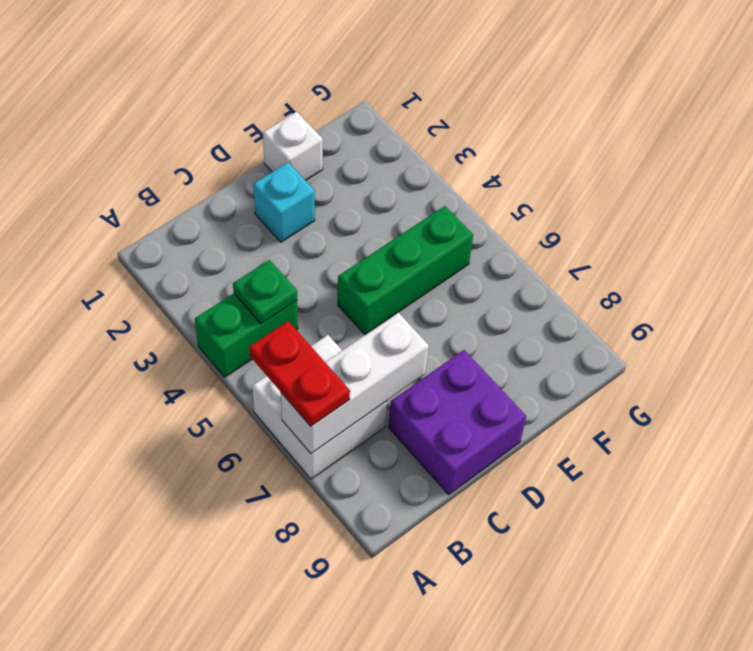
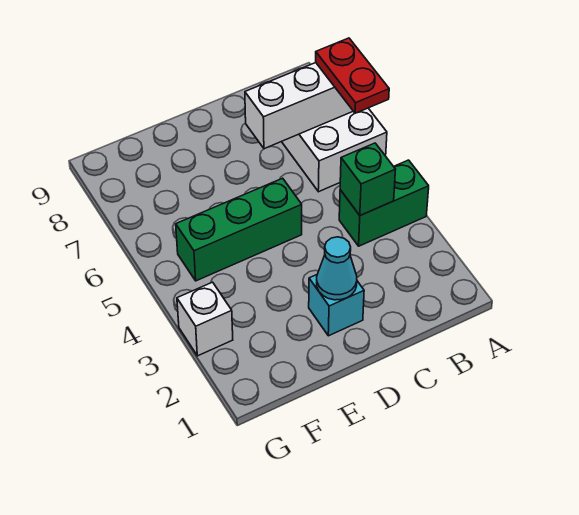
green plate B4 level 2 -> green brick B4 level 2
purple brick C8:D9 level 1 -> none
none -> cyan cone D2 level 2
white brick E1 level 1 -> white brick G3 level 1

